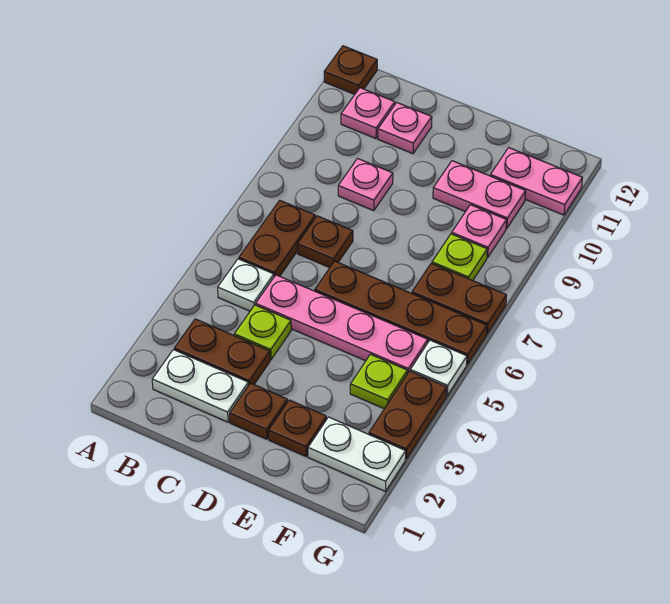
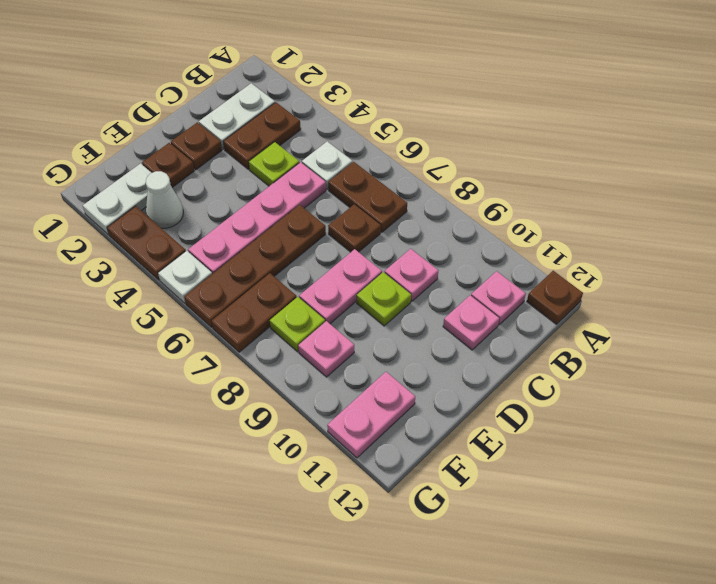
pink plate E10:F10 level 1 -> pink plate D8:E8 level 1
none -> white cone F3 level 1
lime plate F4 level 1 -> lime plate D9 level 1

